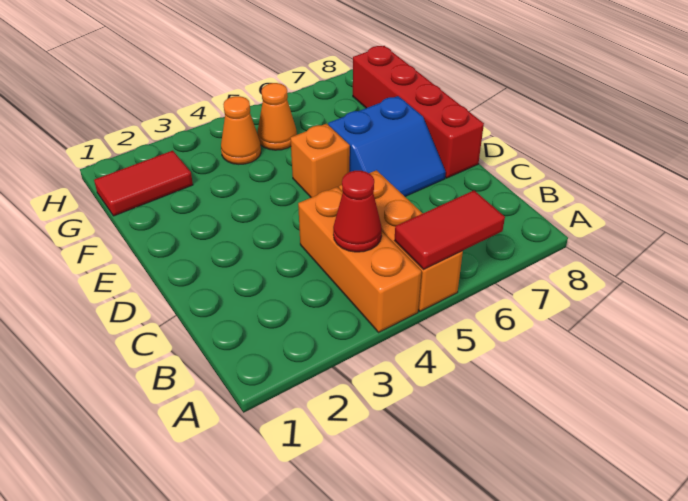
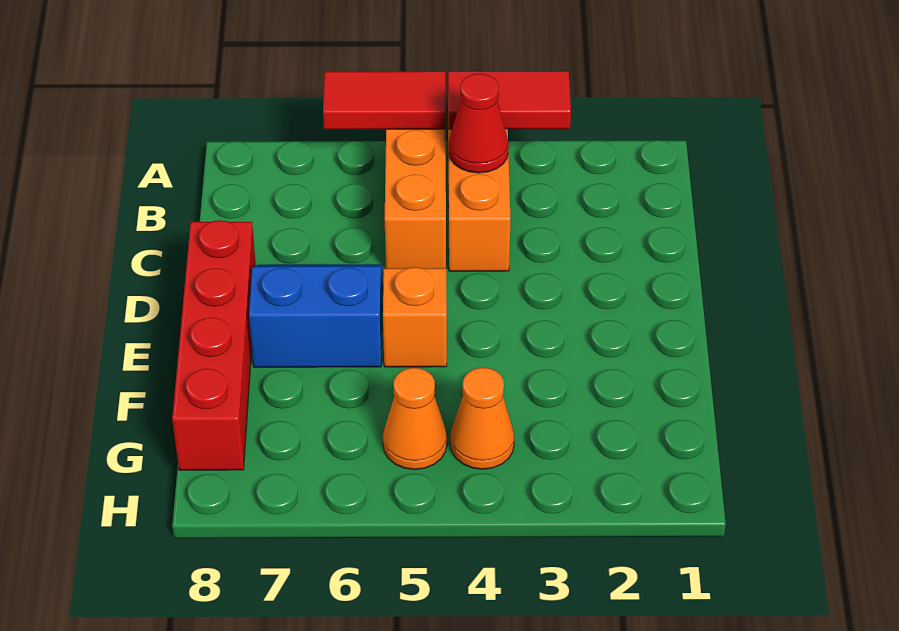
red tile G1:G2 level 1 -> red tile A3:A4 level 2

